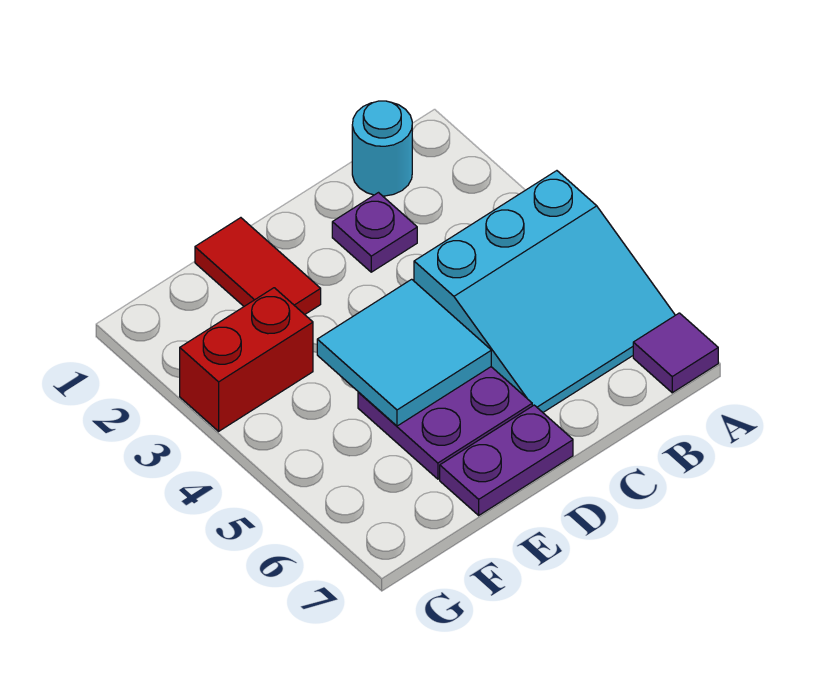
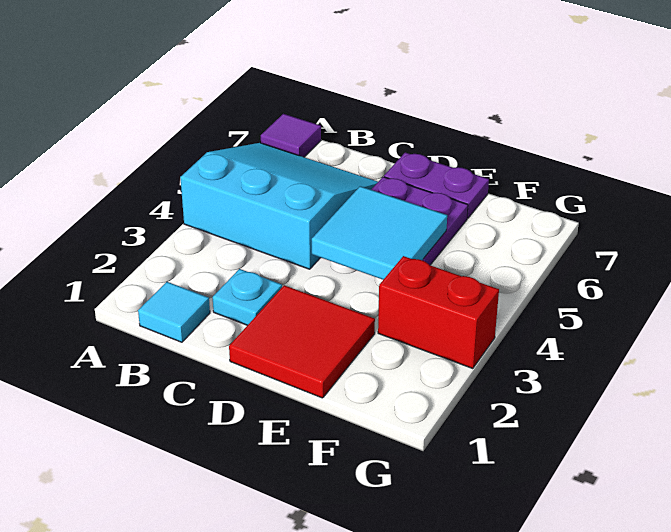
cyan round brick B1 level 1 -> cyan tile B1 level 1
purple plate C2 level 1 -> cyan plate C2 level 1
red tile E1:E2 level 1 -> red tile D1:E2 level 1

